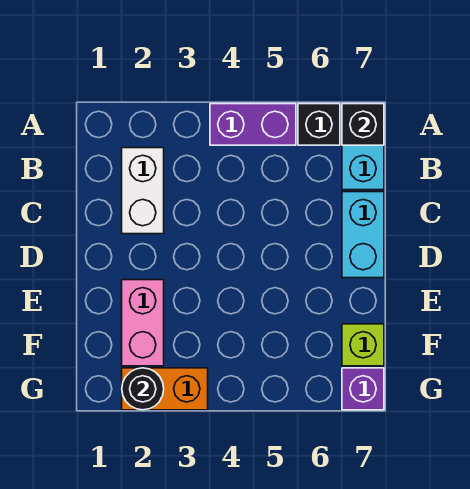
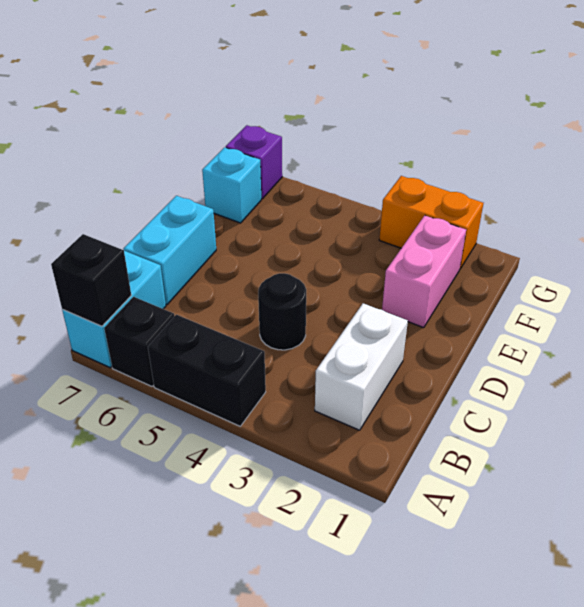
purple brick A4:A5 level 1 -> black brick A4:A5 level 1
lime brick F7 level 1 -> cyan brick F7 level 1
black round brick G2 level 2 -> black round brick C4 level 1

